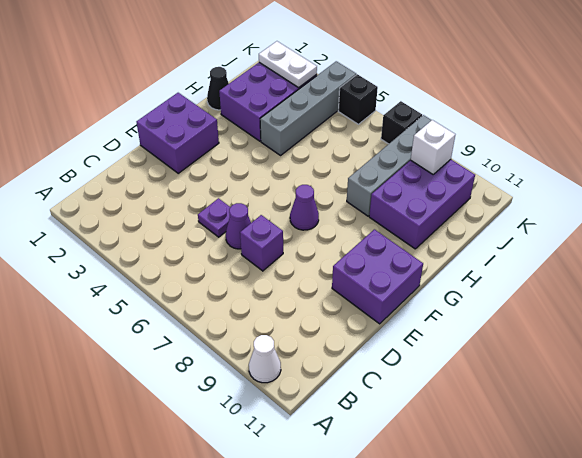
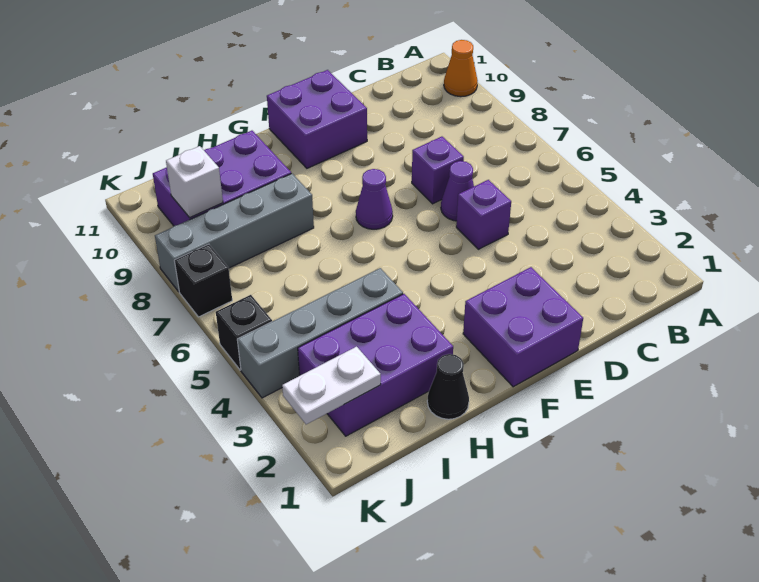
white cone A10 level 1 -> orange cone A10 level 1
purple plate D5 level 1 -> purple brick D5 level 1
white plate J2:J3 level 2 -> white plate J2:K2 level 2

